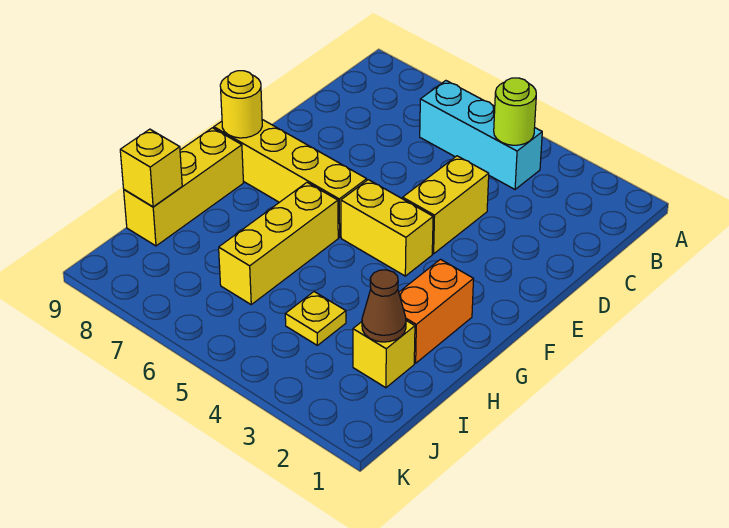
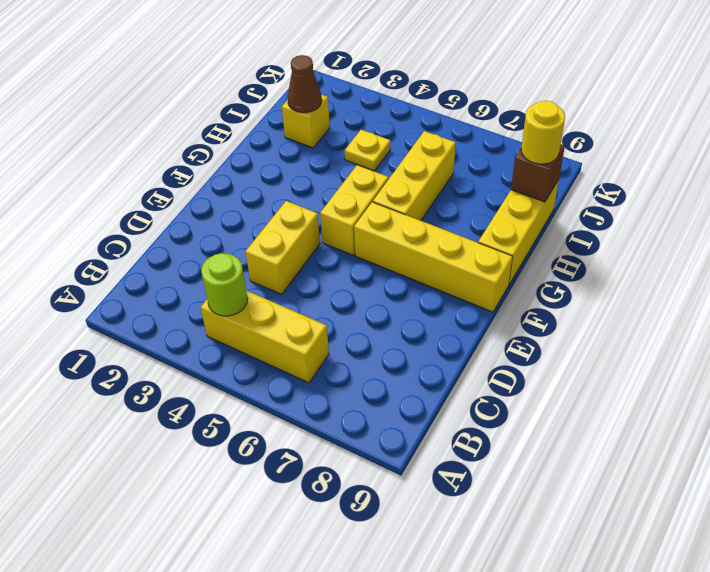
cyan brick B4:B6 level 1 -> yellow brick B4:B6 level 1
yellow brick F4:F5 level 1 -> yellow brick F5:G5 level 1
yellow round brick F9 level 2 -> yellow round brick I9 level 3
orange brick G2:H2 level 1 -> none
yellow brick I9 level 2 -> brown brick I9 level 2

